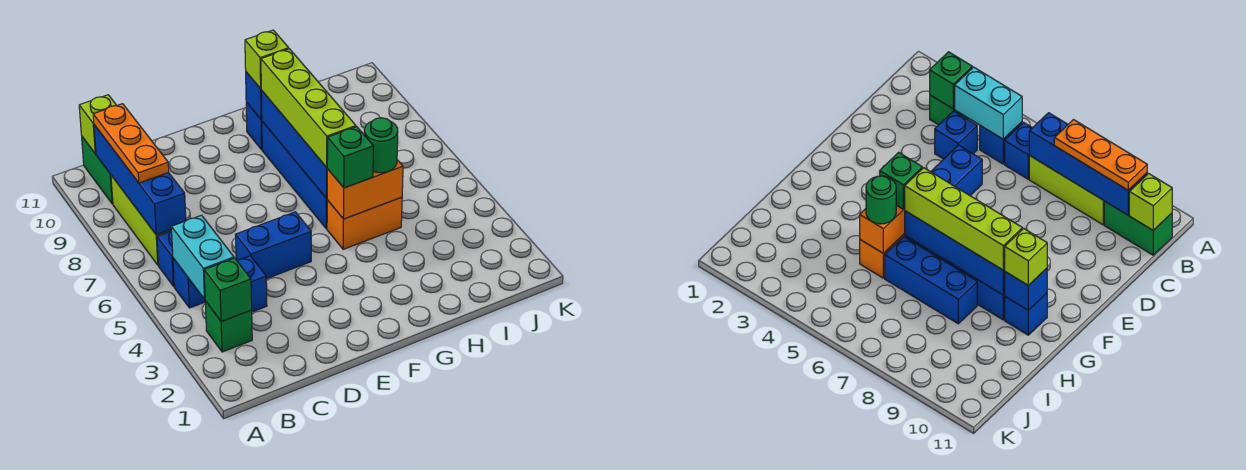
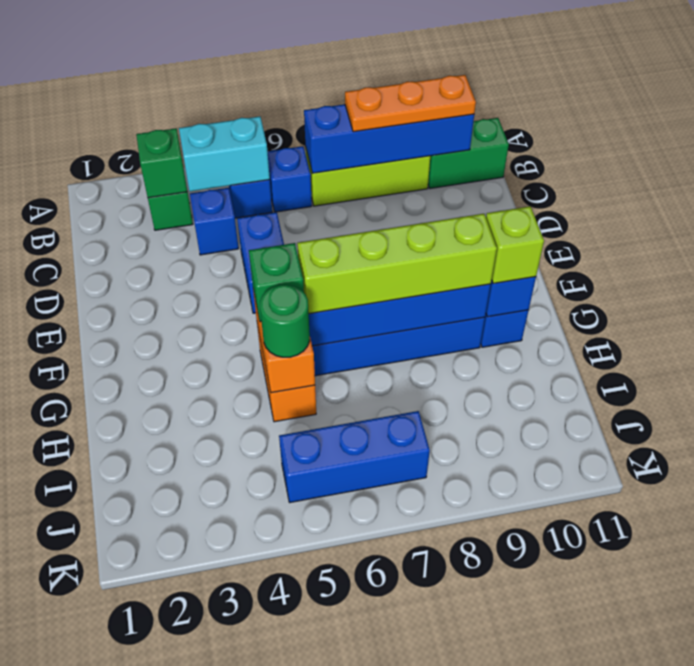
lime brick B11 level 2 -> none
blue brick H6:H8 level 1 -> blue brick J5:J7 level 1

